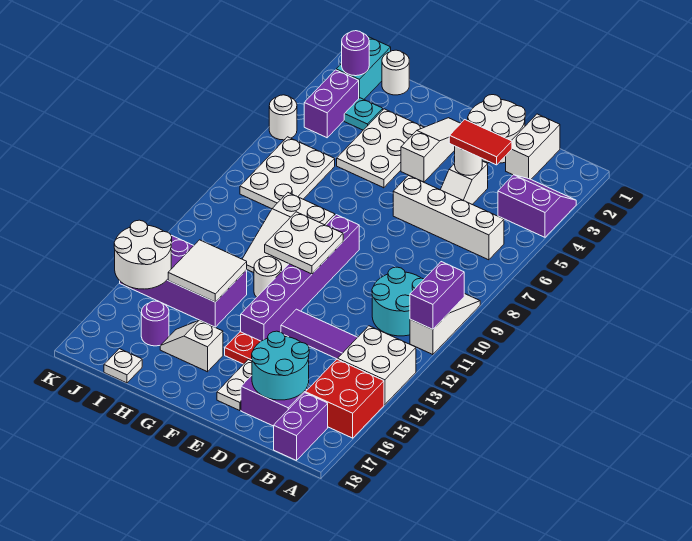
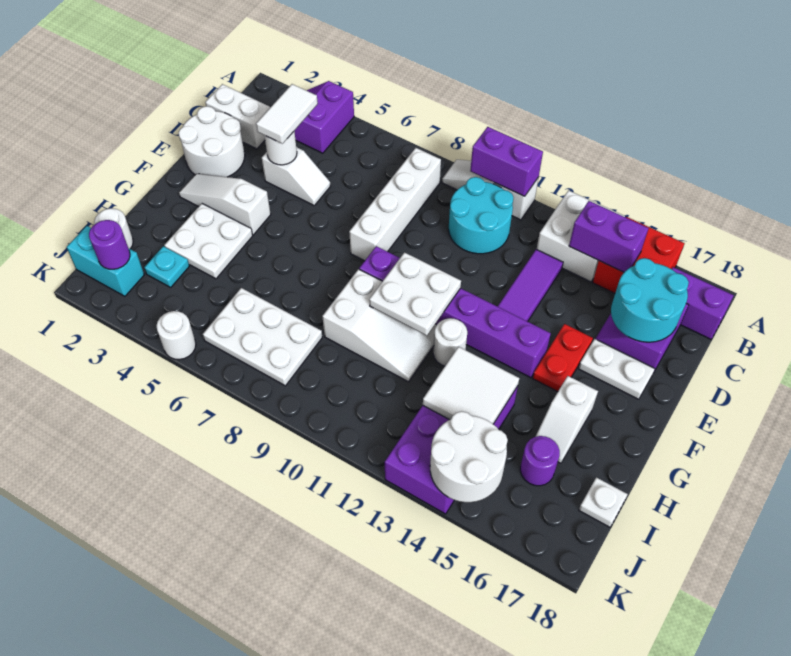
white brick B6:E6 level 1 -> white brick B8:E8 level 1
red tile C4:D4 level 3 -> white tile C4:D4 level 3
white plate G3:H5 level 1 -> white plate G3:H4 level 1
purple brick J3:J4 level 1 -> purple brick B14:B15 level 2

